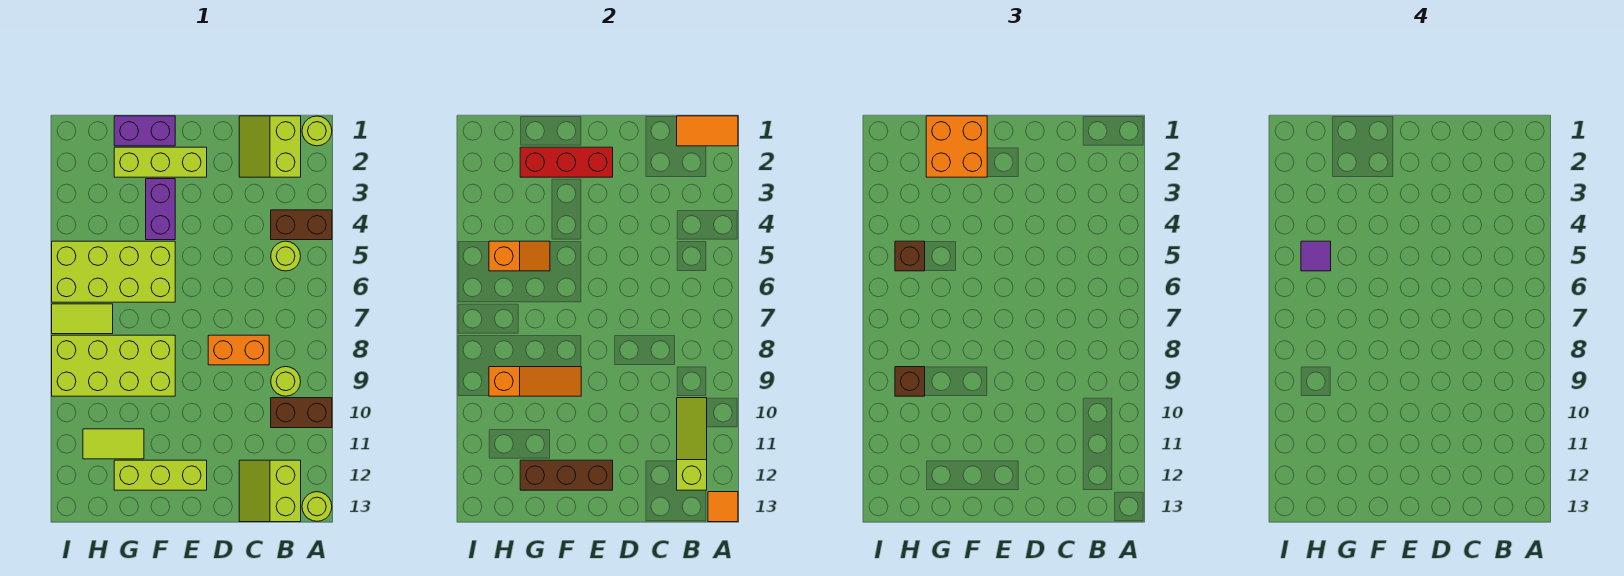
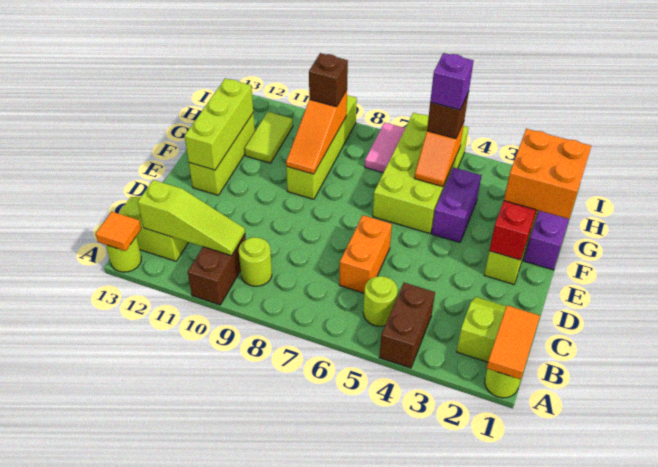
orange brick C8:D8 level 1 -> orange brick C6:D6 level 1
brown brick E12:G12 level 2 -> lime brick E12:G12 level 2
purple brick F3:F4 level 1 -> purple brick F4:G4 level 1
lime brick F8:I9 level 1 -> lime brick F9:I9 level 1
purple tile H5 level 4 -> purple brick H5 level 4
lime tile H7:I7 level 1 -> pink tile H7:I7 level 1

